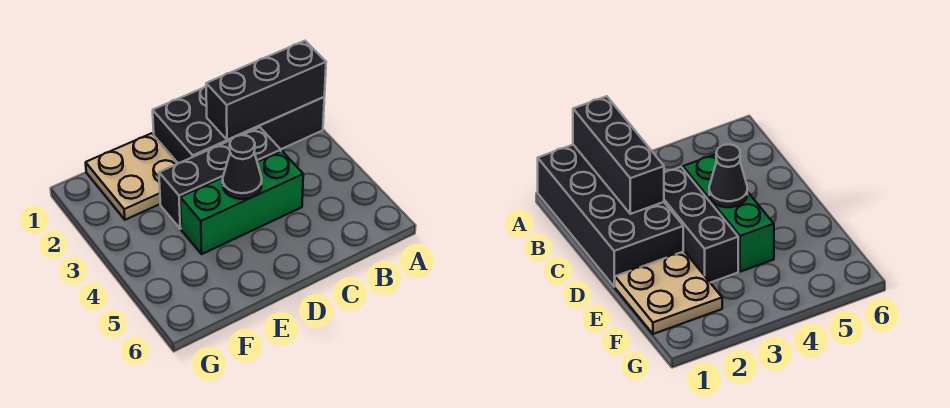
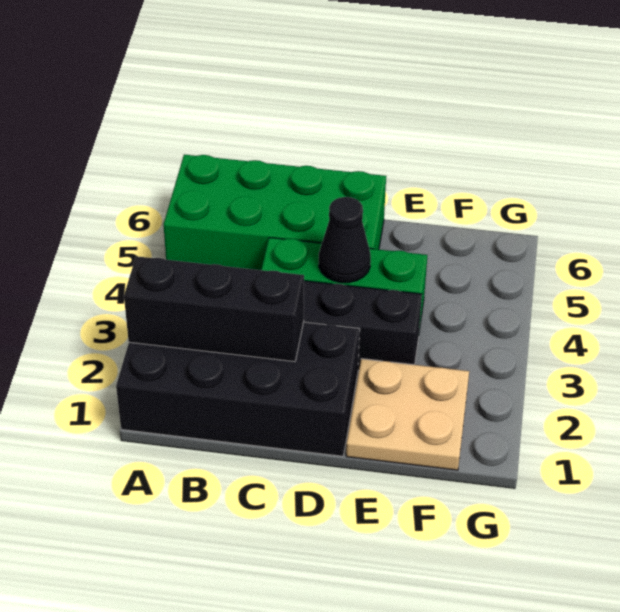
none -> green brick A5:D6 level 1

